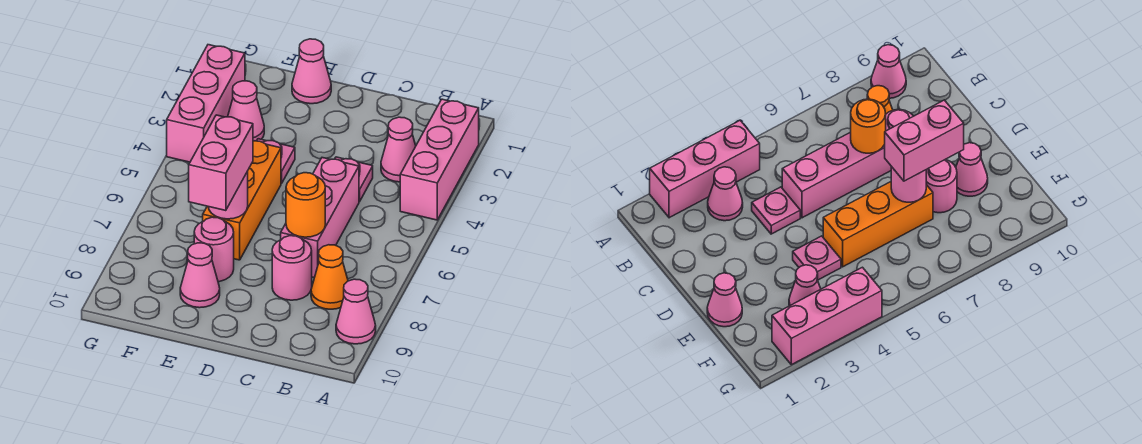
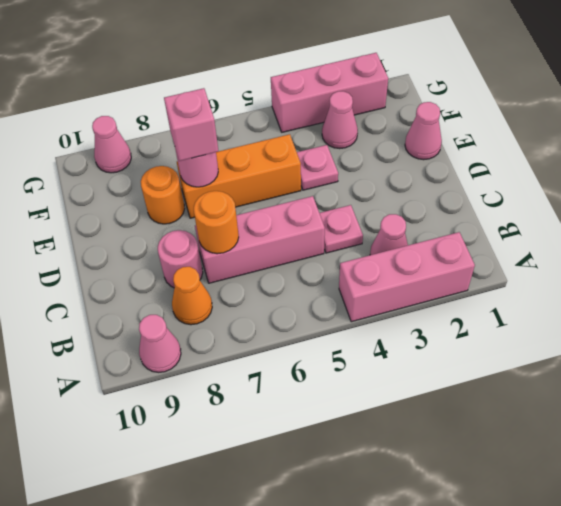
pink brick E7:E8 level 3 -> pink brick E7 level 3
pink round brick E8 level 1 -> orange round brick E8 level 1
pink cone E9 level 1 -> pink cone G9 level 1

